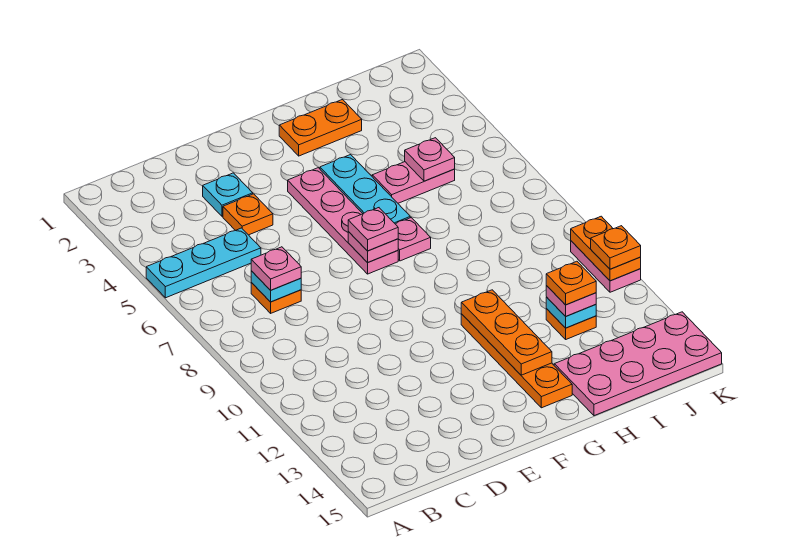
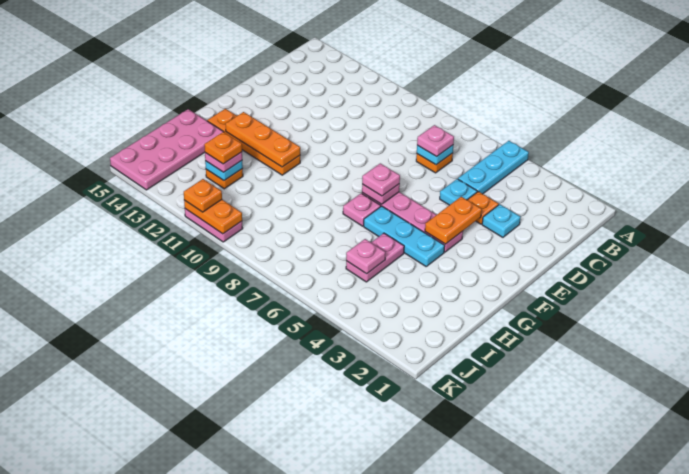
none -> cyan plate D5 level 1
orange plate G2:H2 level 1 -> orange plate E4:F4 level 2

